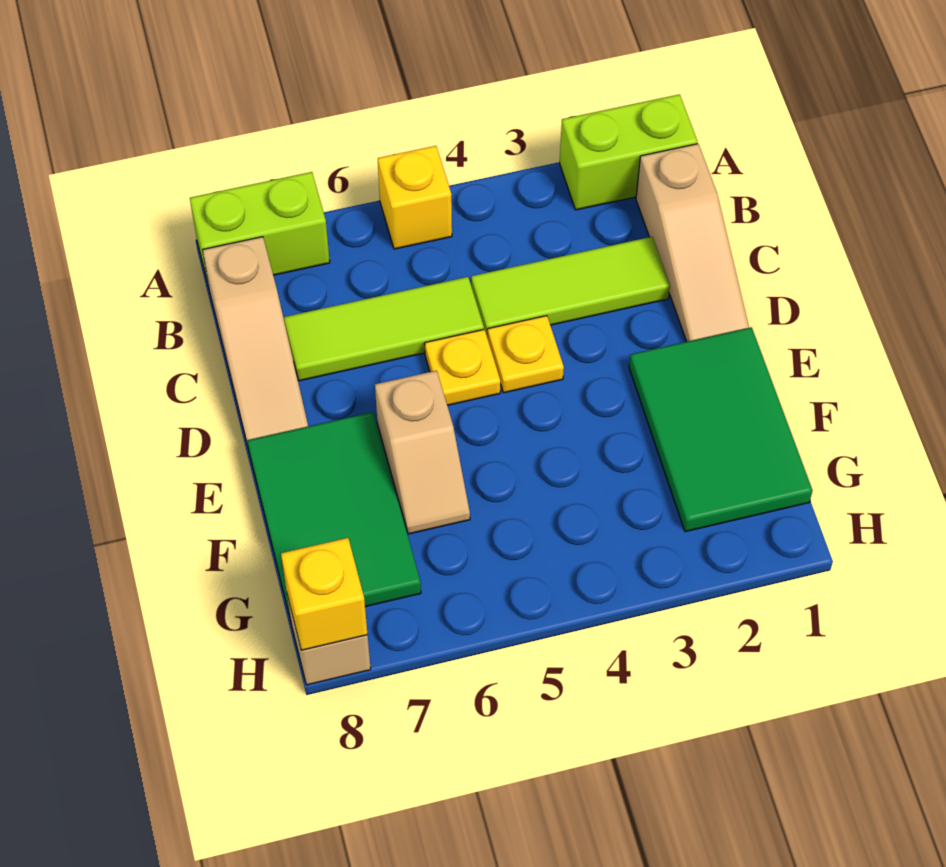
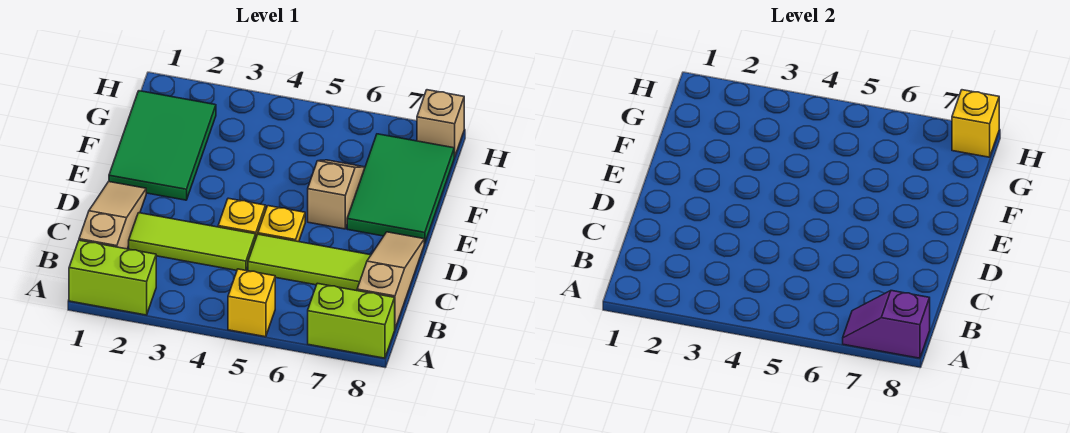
none -> purple slope A7:A8 level 2 top 8

